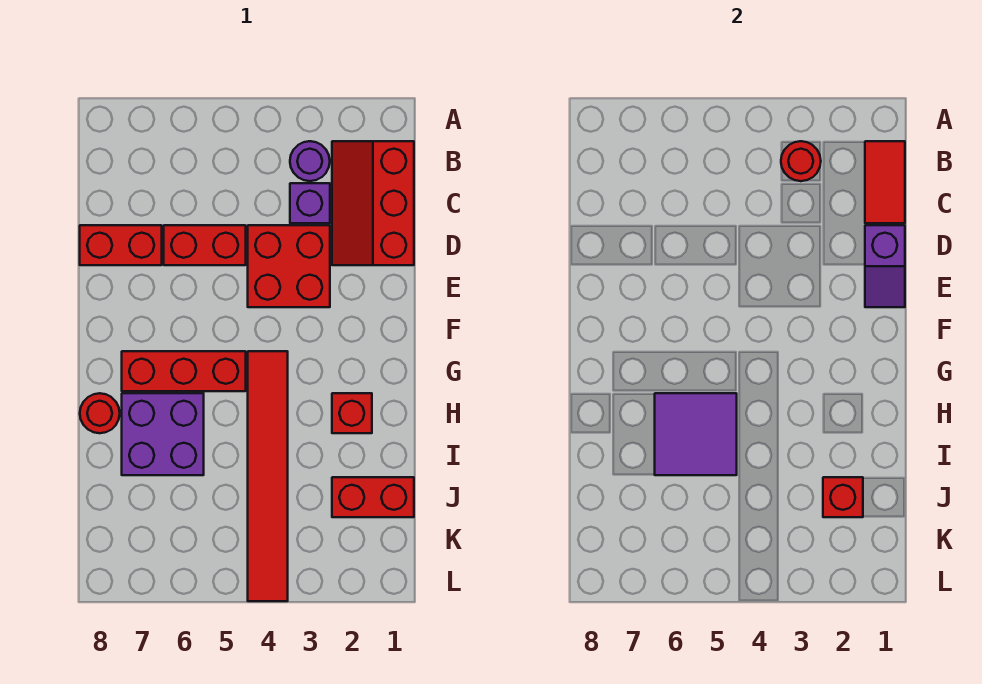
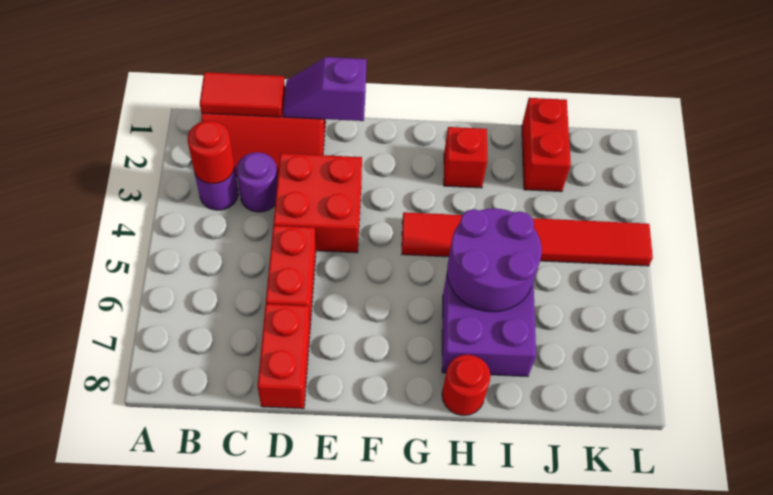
purple brick C3 level 1 -> purple round brick C3 level 1
purple slope D1:E1 level 2 top D -> purple slope D1:E1 level 2 top E
red brick G5:G7 level 1 -> none
purple tile H5:I6 level 2 -> purple round brick H5:I6 level 2
red brick J2 level 2 -> none

